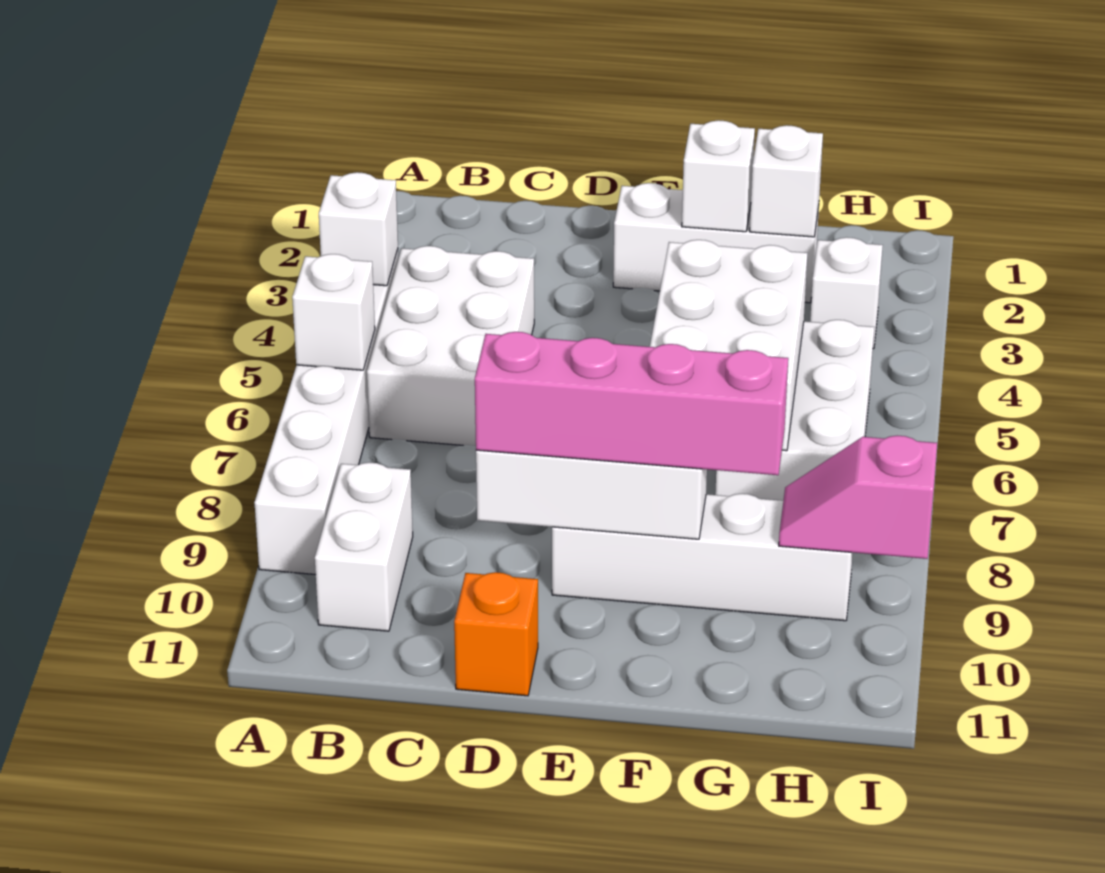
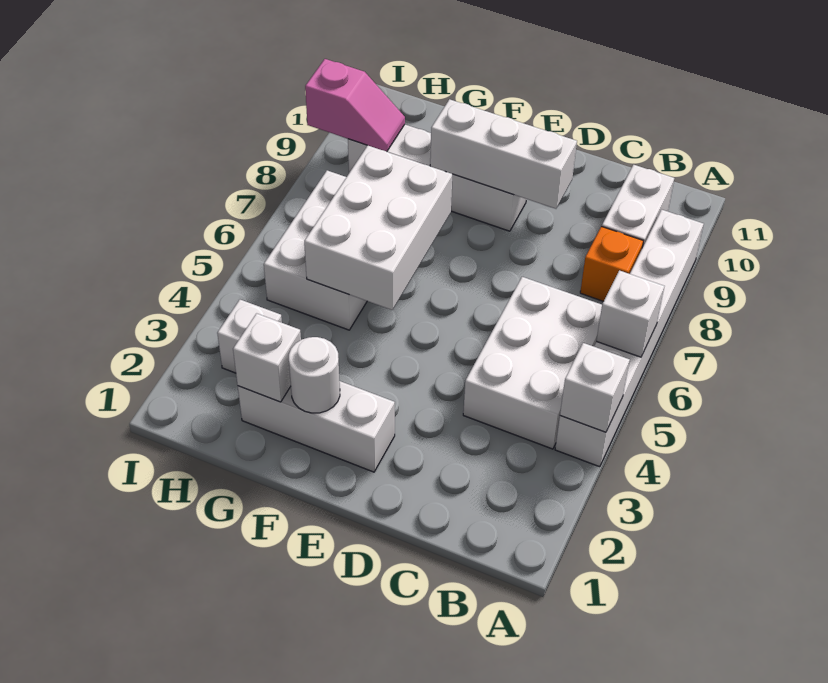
pink brick D9:G9 level 3 -> none
orange brick D11 level 1 -> orange brick B8 level 1
white brick F2 level 2 -> white round brick F2 level 2

